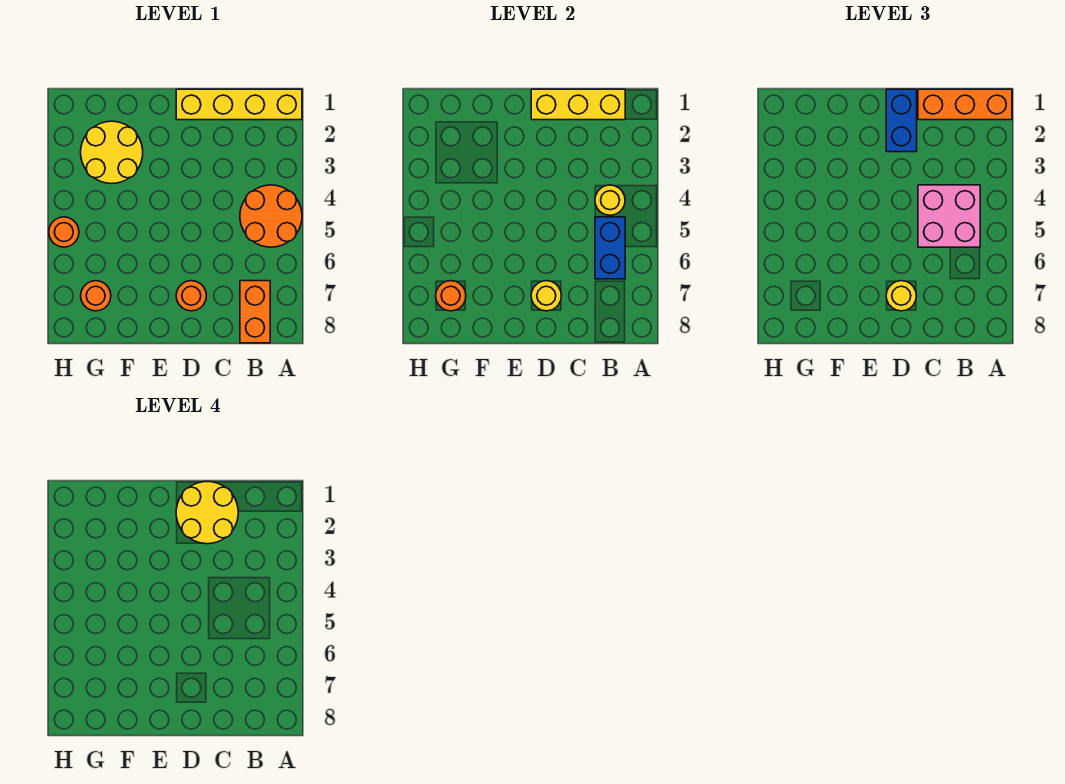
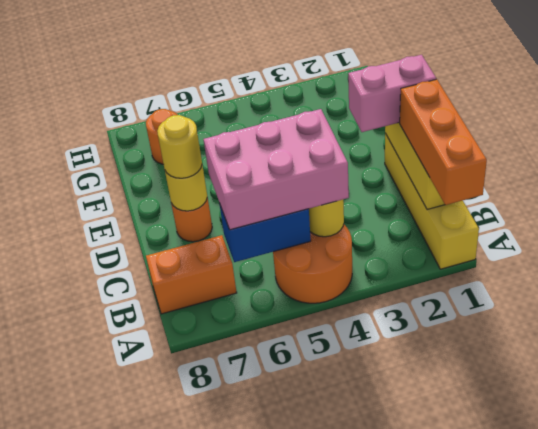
pink brick B4:C5 level 3 -> pink brick B4:C6 level 3
yellow round brick C1:D2 level 4 -> none
blue brick D1:D2 level 3 -> pink brick D1:D2 level 3
yellow round brick F2:G3 level 1 -> none
orange round brick G7 level 2 -> none
orange round brick H5 level 1 -> none

